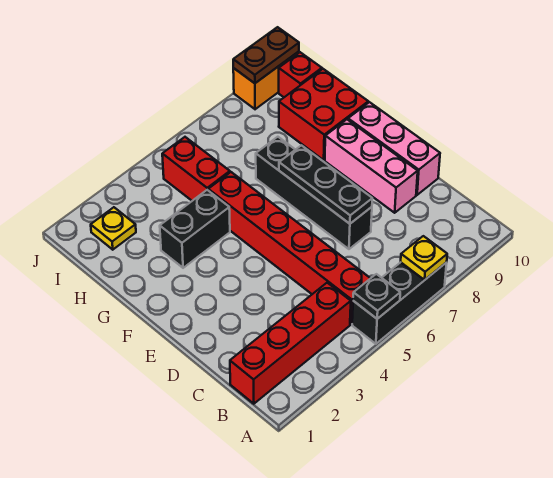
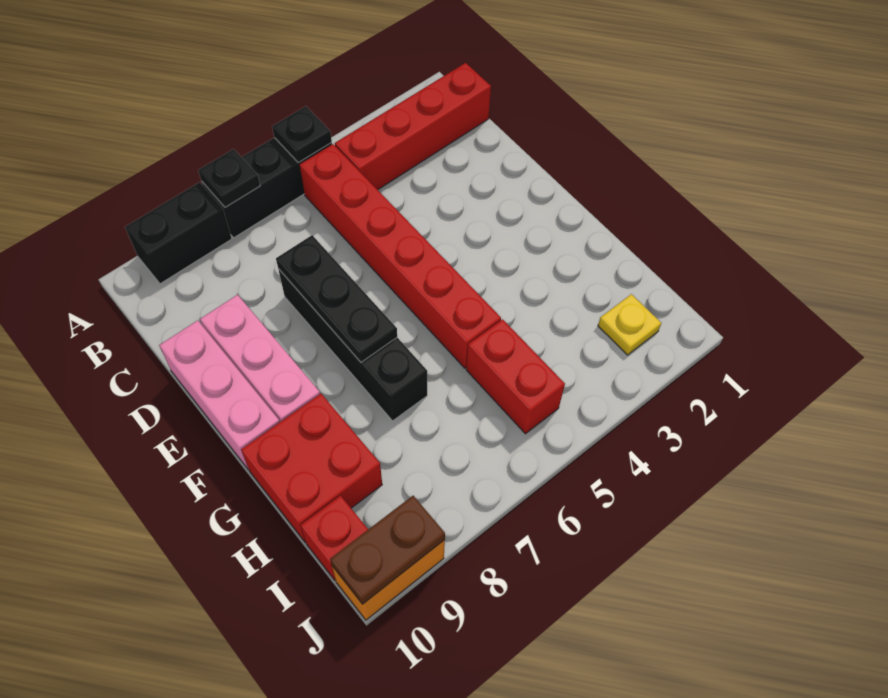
yellow plate A7 level 2 -> black plate A7 level 2
black brick G3:G4 level 1 -> black brick A8:A9 level 1

